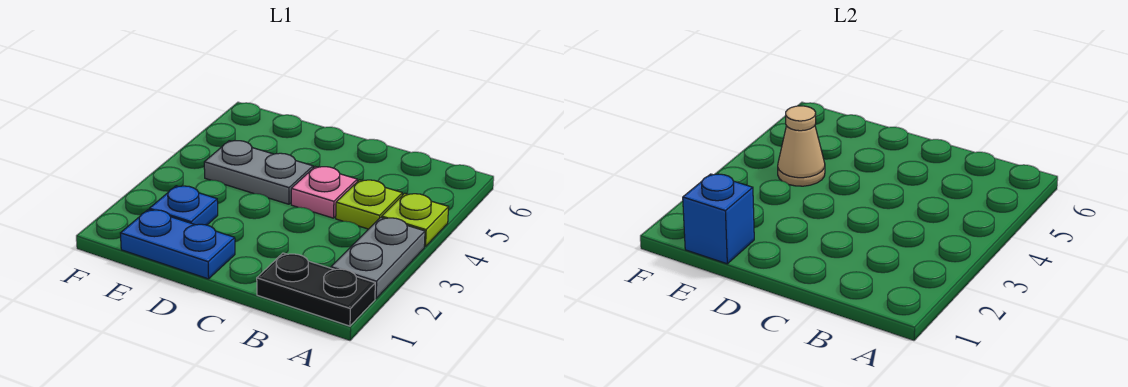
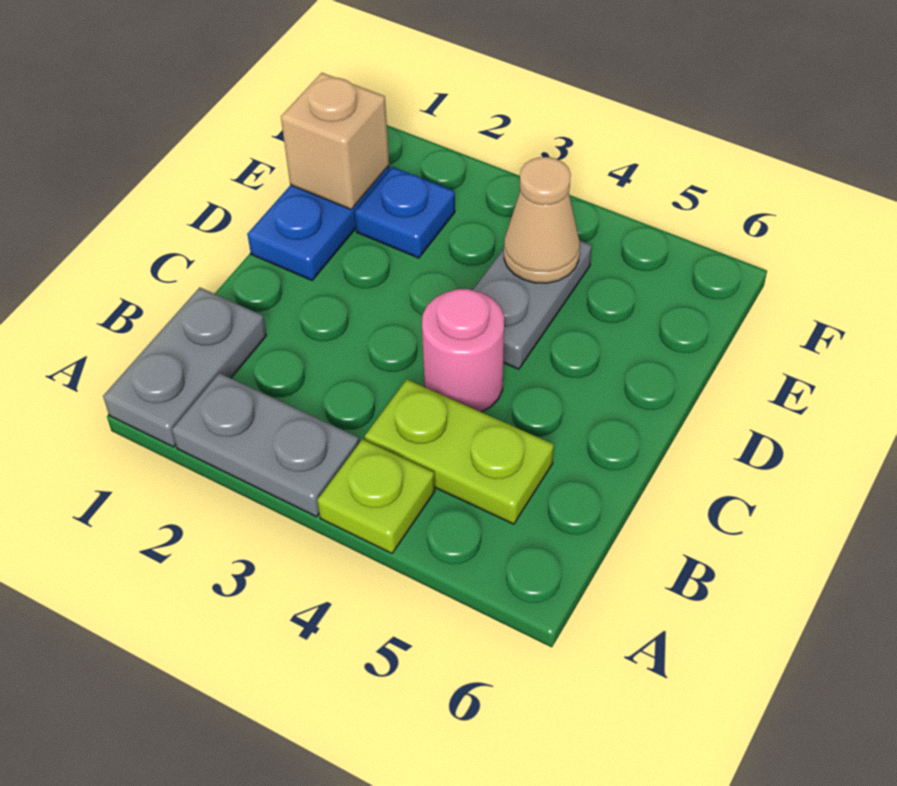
black plate A1:B1 level 1 -> grey plate A1:B1 level 1
lime plate B4 level 1 -> lime plate B4:B5 level 1
pink plate C4 level 1 -> pink round brick C4 level 1
blue brick E1 level 2 -> tan brick E1 level 2

